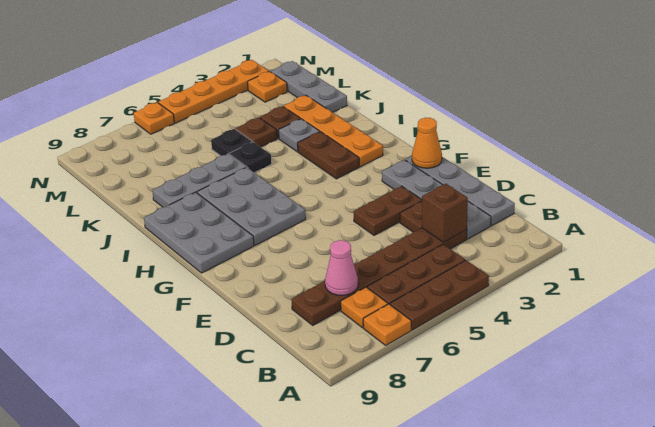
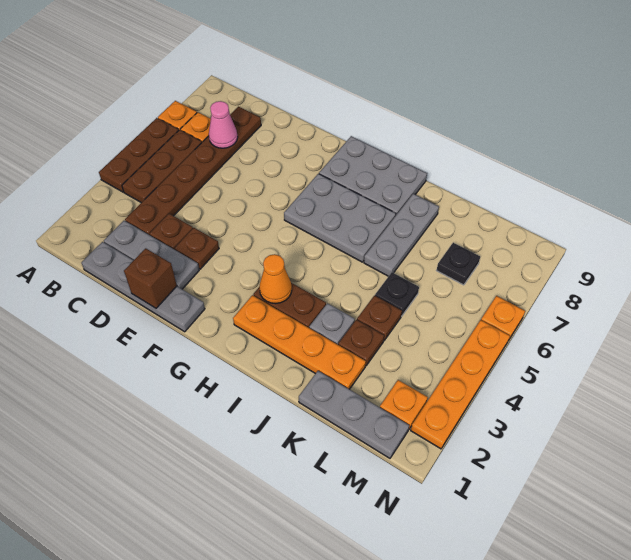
grey plate C2:F2 level 1 -> grey plate C2:E2 level 1
brown brick C3 level 2 -> brown brick E1 level 2
brown plate E3:E4 level 1 -> brown plate E3 level 1
orange cone F1 level 2 -> orange cone H3 level 2
black plate J5 level 1 -> black plate L7 level 1

